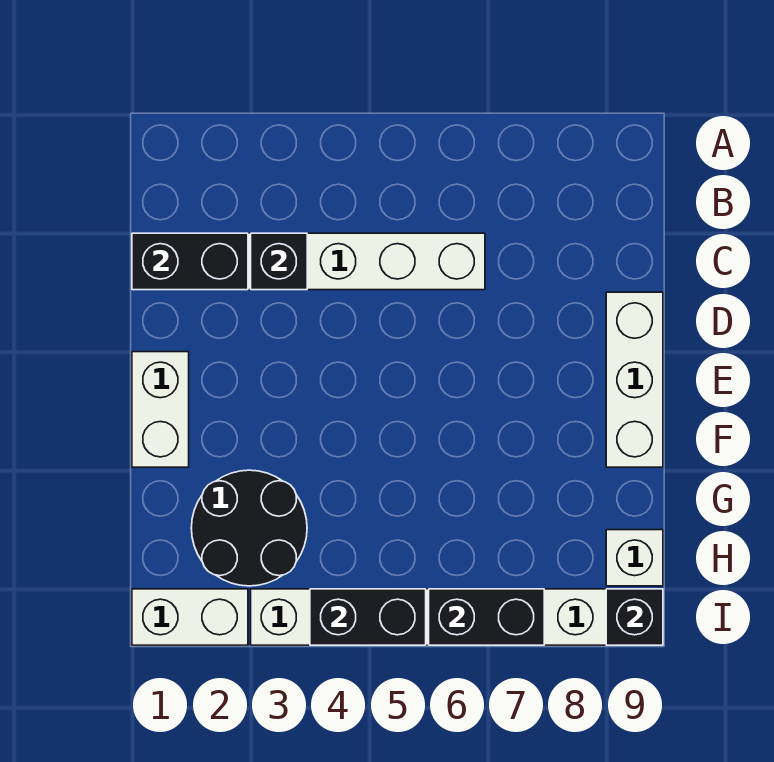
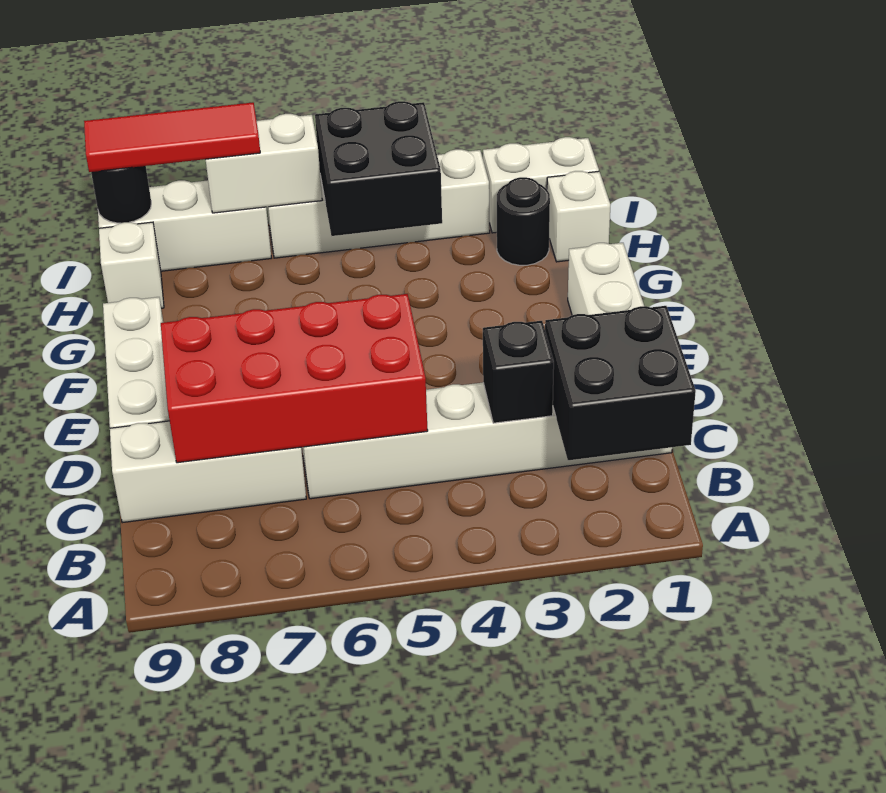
black brick C1:C2 level 2 -> black brick B1:C2 level 2
none -> red brick C5:D8 level 2
none -> white brick C7:C9 level 1
black round brick G2:H3 level 1 -> black round brick H2 level 1
none -> white brick H1 level 1
black brick I4:I5 level 2 -> black brick H4:I5 level 2
black brick I6:I7 level 2 -> white brick I6:I7 level 2
none -> red tile I7:I9 level 3
black brick I9 level 2 -> black round brick I9 level 2

